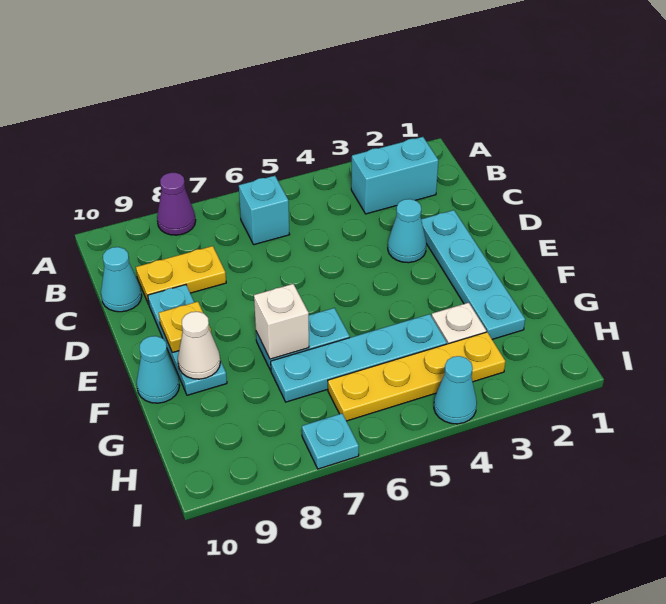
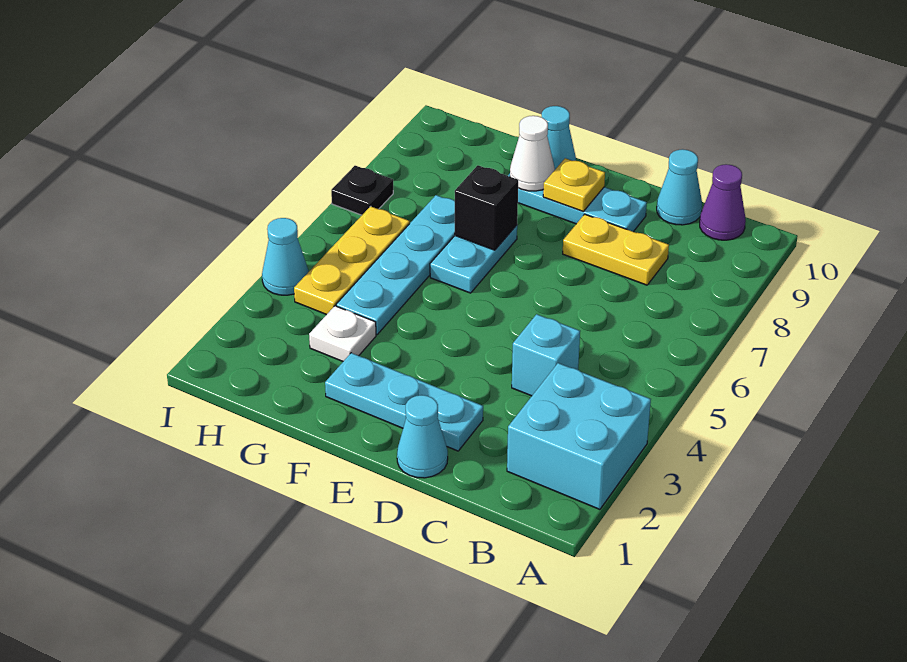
purple cone A8 level 1 -> purple cone B10 level 1
cyan brick B2:B3 level 1 -> cyan brick A2:B3 level 1
cyan brick B6 level 1 -> cyan brick C4 level 1
yellow plate C8:C9 level 1 -> yellow plate C8:D8 level 1
cyan plate D2:G2 level 1 -> cyan plate D2:F2 level 1
cyan cone D3 level 1 -> cyan cone D1 level 1
white brick F7 level 2 -> black brick F7 level 2
yellow plate H3:H6 level 1 -> yellow plate H4:H6 level 1
cyan plate I7 level 1 -> black plate I7 level 1

